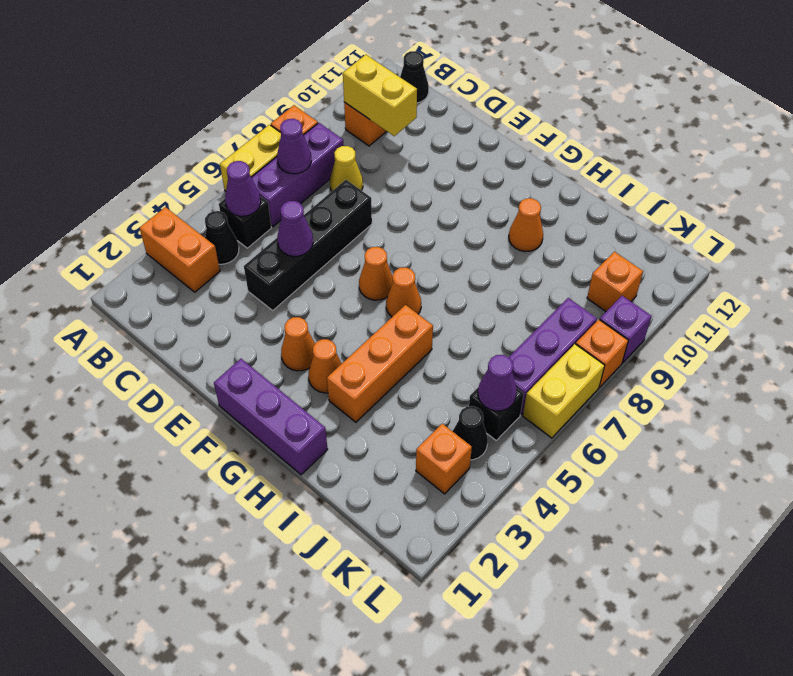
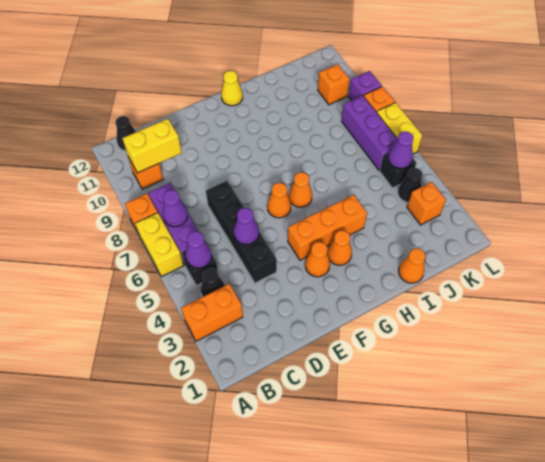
yellow cone C8 level 1 -> yellow cone G12 level 1
purple brick F1:H1 level 1 -> none
orange brick H3:H5 level 1 -> orange brick F4:H4 level 1
orange cone H10 level 1 -> orange cone I1 level 1

